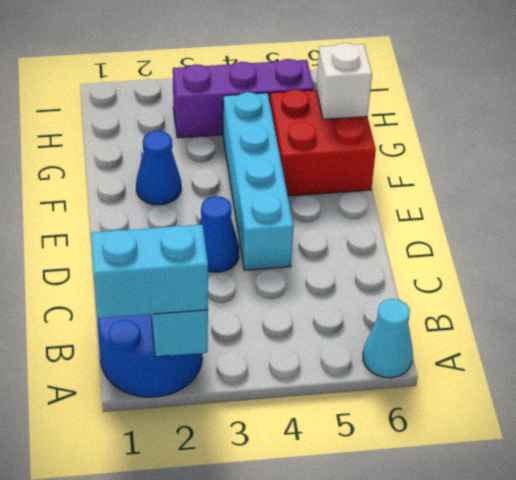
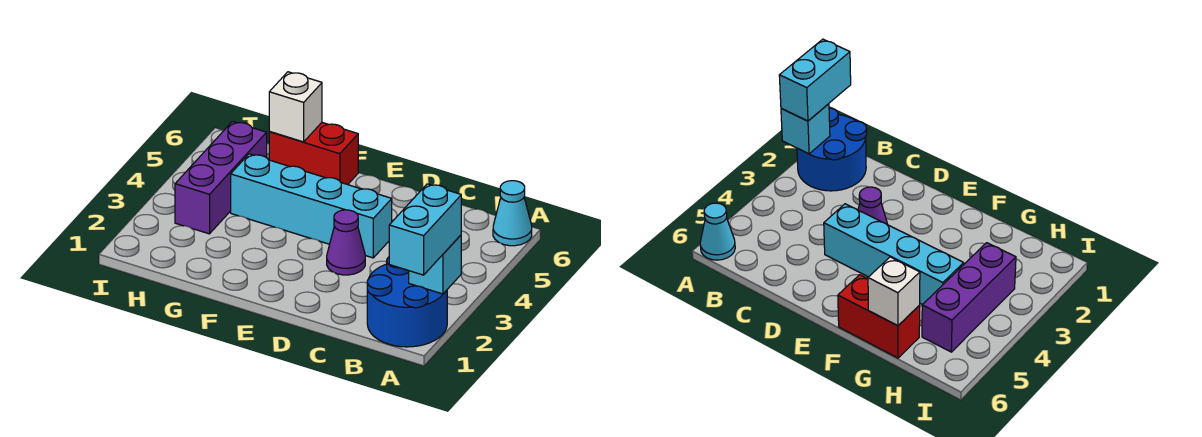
blue cone D3 level 1 -> purple cone D3 level 1
blue cone F2 level 1 -> none
red brick F5:G6 level 1 -> red brick F6:G6 level 1

